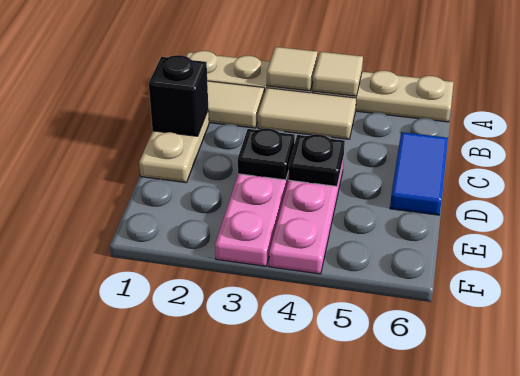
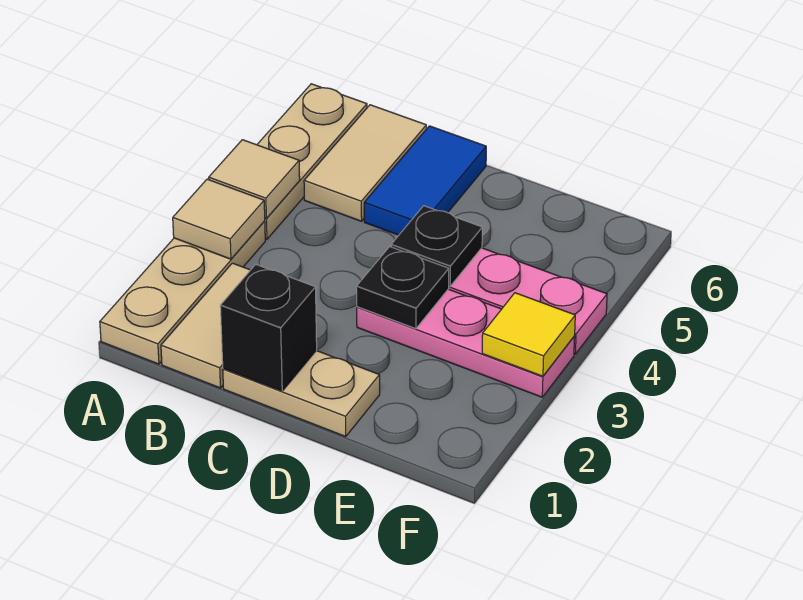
tan tile B3:B4 level 1 -> tan tile B5:B6 level 1
blue tile C6:D6 level 1 -> blue tile C5:C6 level 1
none -> yellow tile F3 level 2

